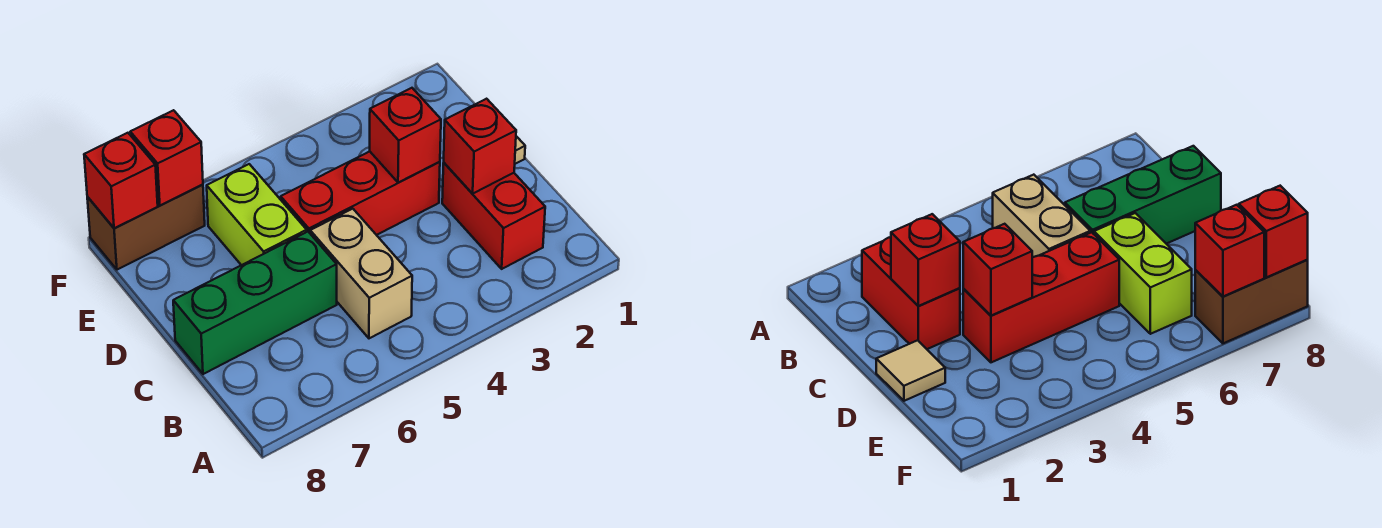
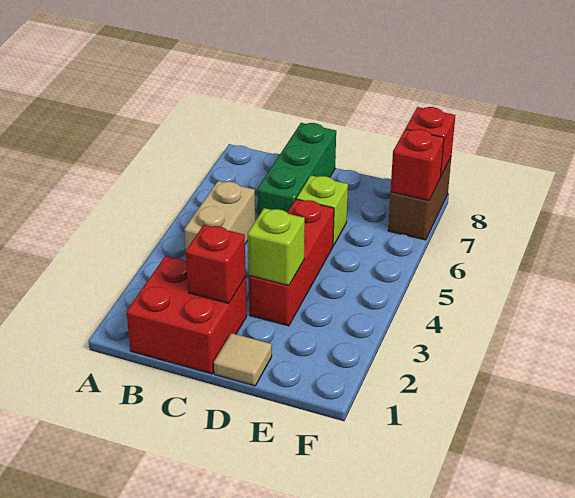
red brick B2:C2 level 1 -> red brick B1:C2 level 1
tan brick B5:C5 level 1 -> tan brick B4:B5 level 1
red brick D3 level 2 -> lime brick D3 level 2
lime brick D6:E6 level 1 -> lime brick D6 level 1

